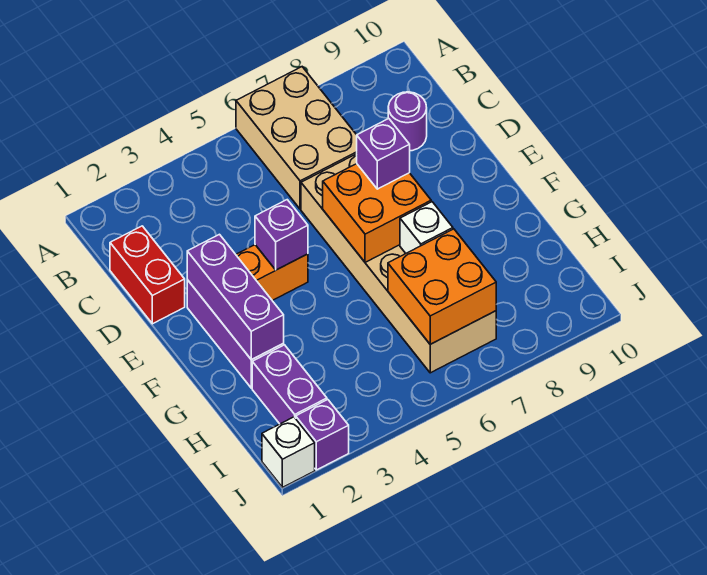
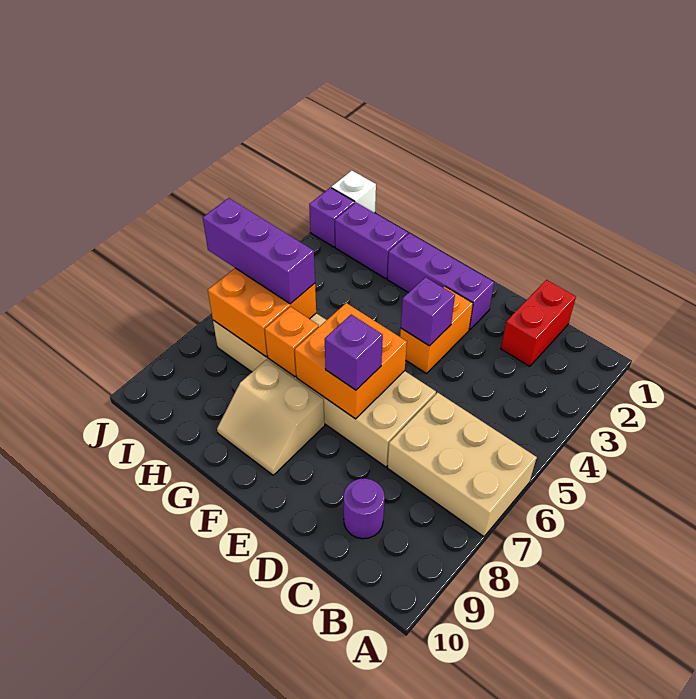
red brick C1:D1 level 1 -> red brick C1:C2 level 1
purple brick E2:G2 level 2 -> purple brick H6:J6 level 3
none -> tan slope F8:G9 level 1 top 8
white brick G7 level 2 -> orange brick G7 level 2

